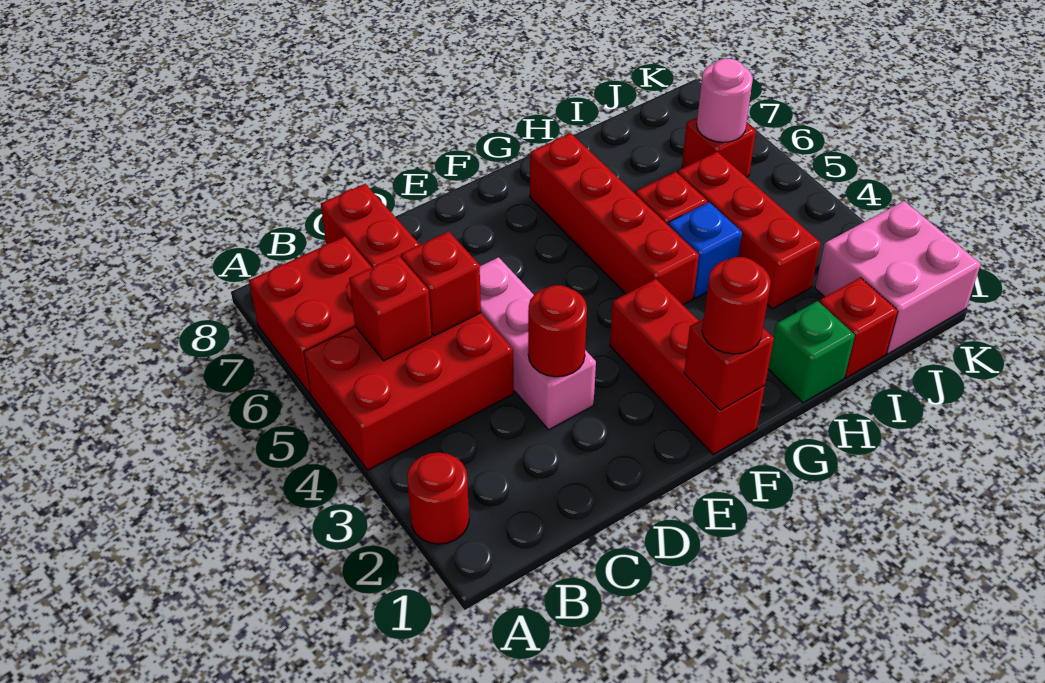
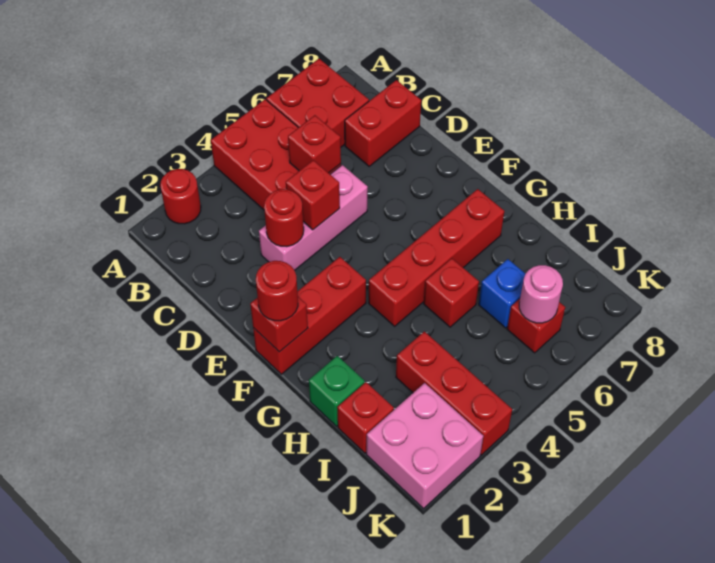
red brick B5 level 2 -> red brick D4 level 2
blue brick H4 level 1 -> blue brick I6 level 1
red brick I3:I5 level 1 -> red brick I3:K3 level 1

